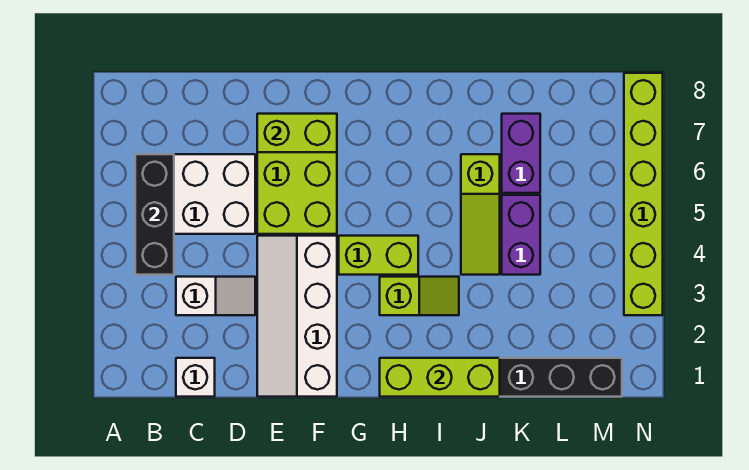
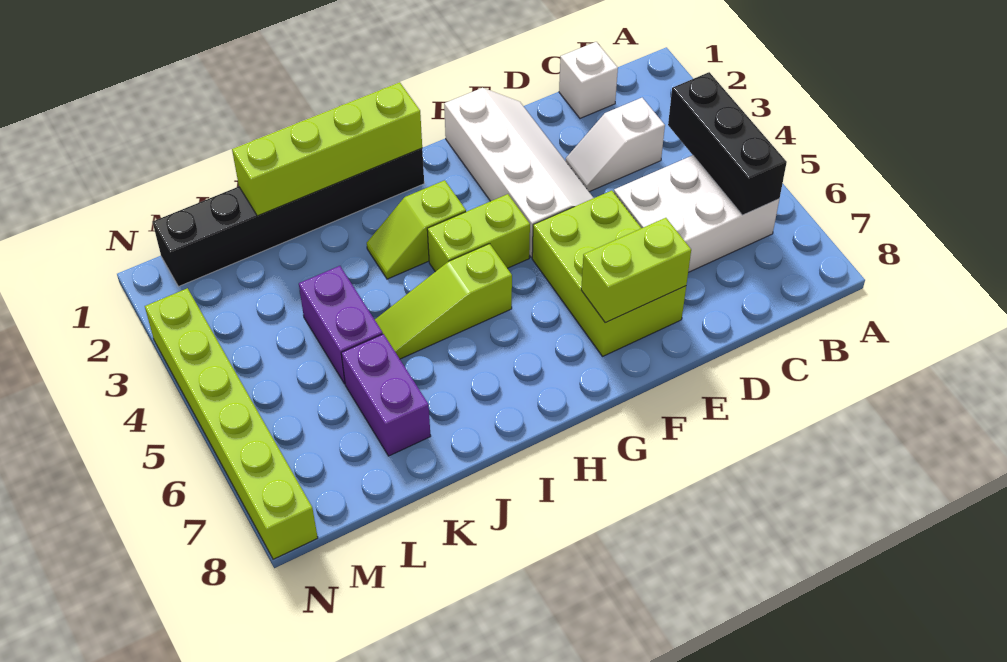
lime brick H1:J1 level 2 -> lime brick H1:K1 level 2
lime slope J4:J6 level 1 top 6 -> lime slope H5:J5 level 1 top H

